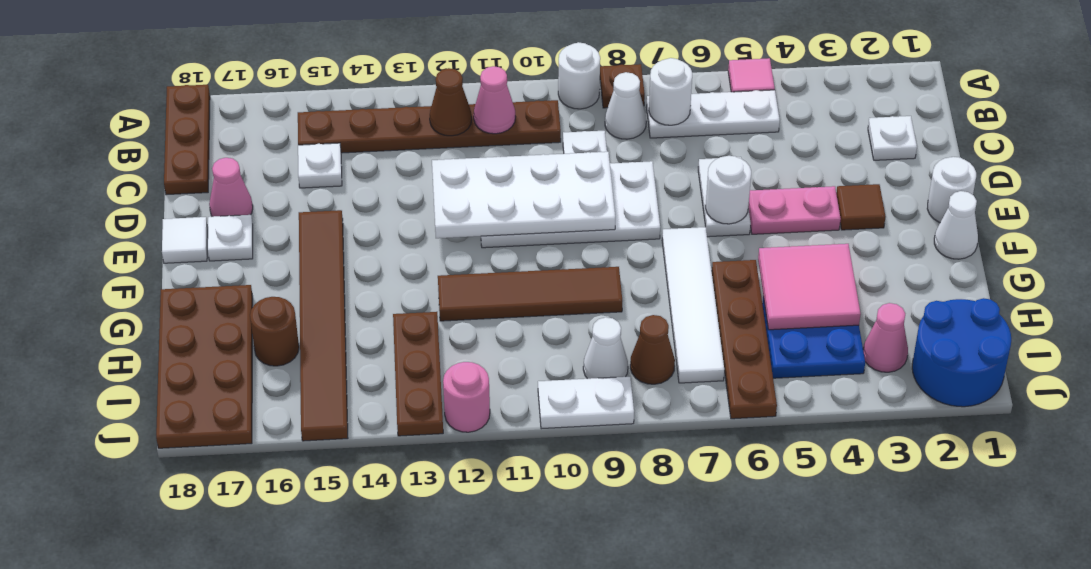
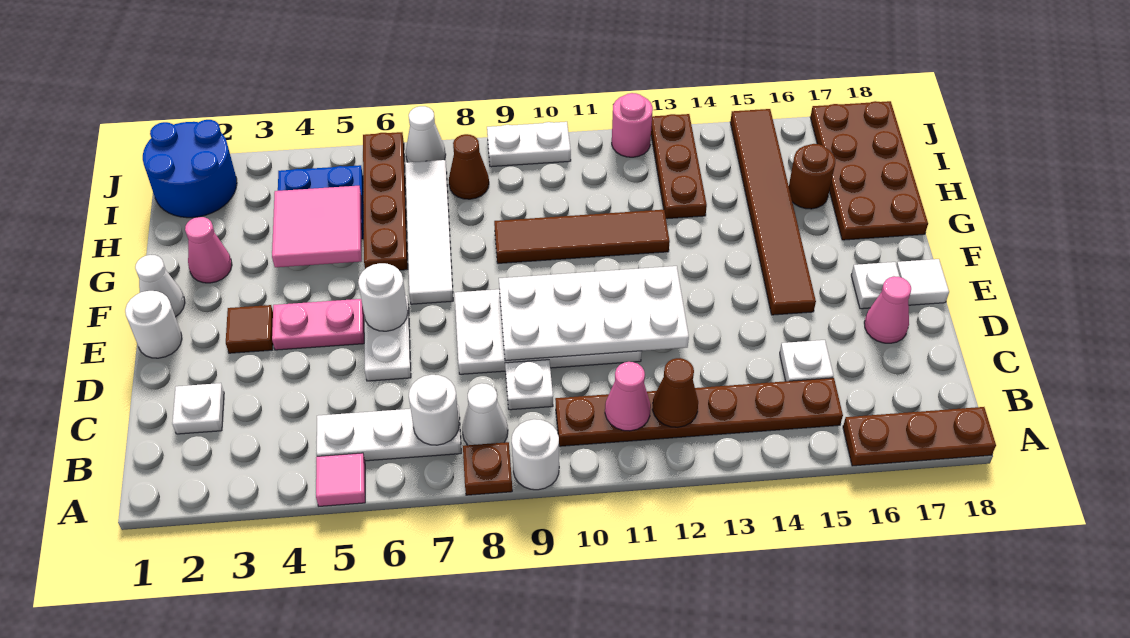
brown plate A18:C18 level 1 -> brown plate A16:A18 level 1
pink cone I3 level 1 -> pink cone G2 level 1
white cone I9 level 1 -> white cone J7 level 1

